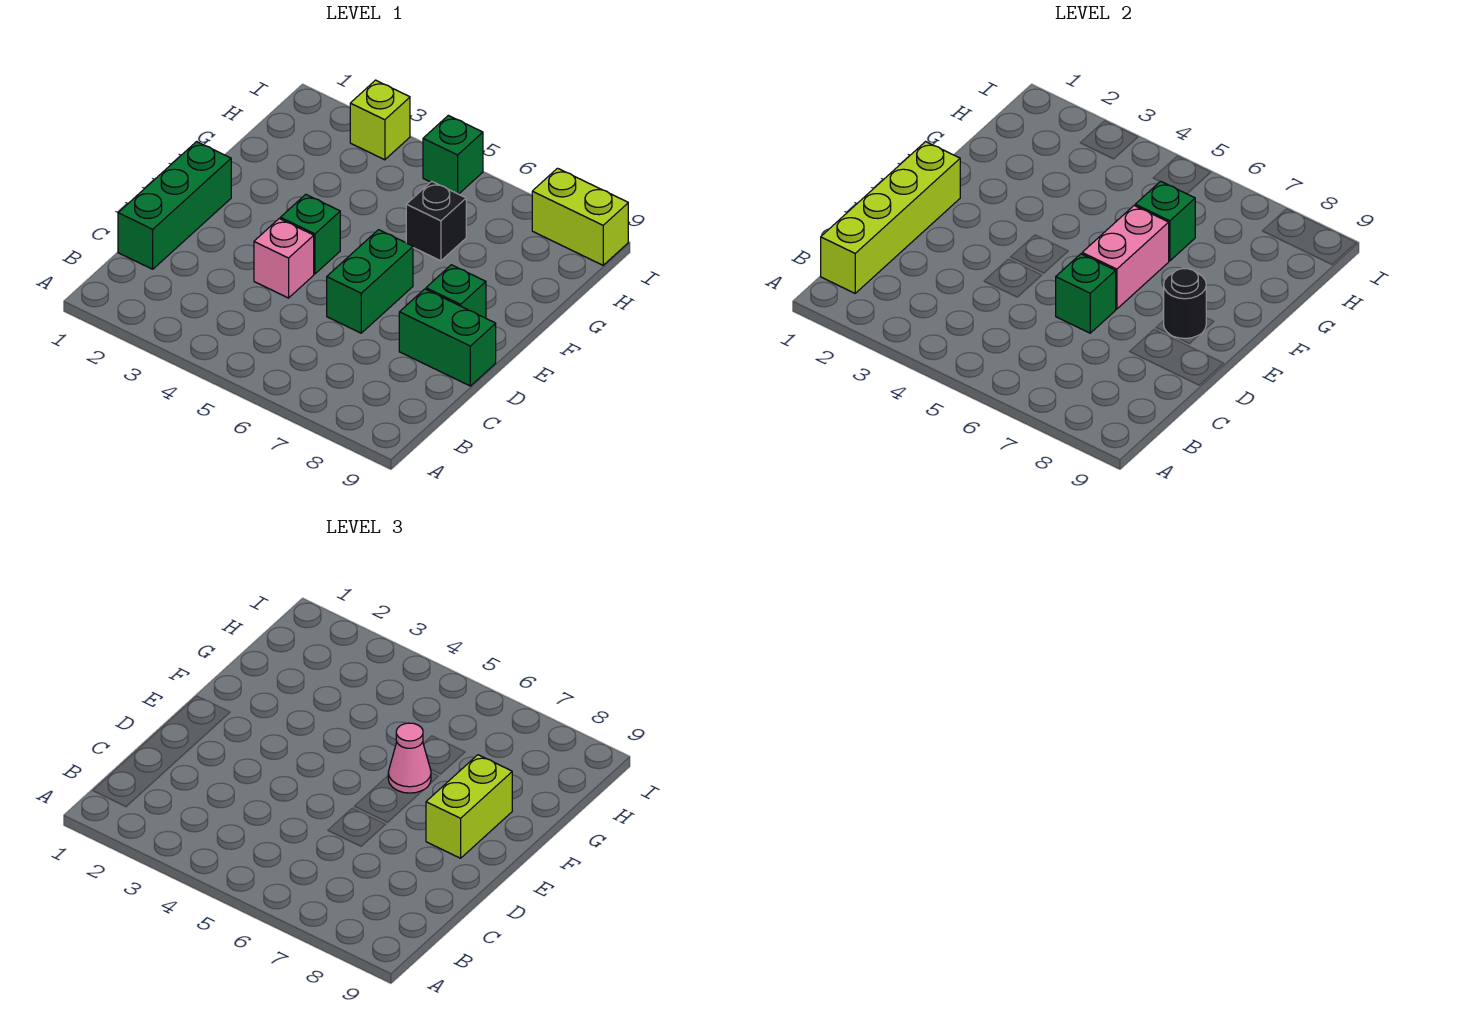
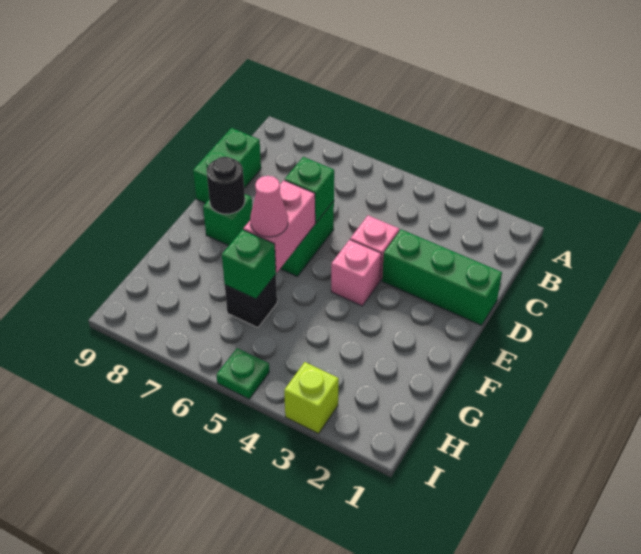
lime brick B1:E1 level 2 -> none
green brick C1:E1 level 1 -> green brick D1:D3 level 1
green brick D8:D9 level 1 -> green brick C9:D9 level 1
green brick E4 level 1 -> pink brick E4 level 1
lime brick E8:F8 level 3 -> none
green brick I5 level 1 -> green plate I5 level 1
lime brick I8:I9 level 1 -> none

